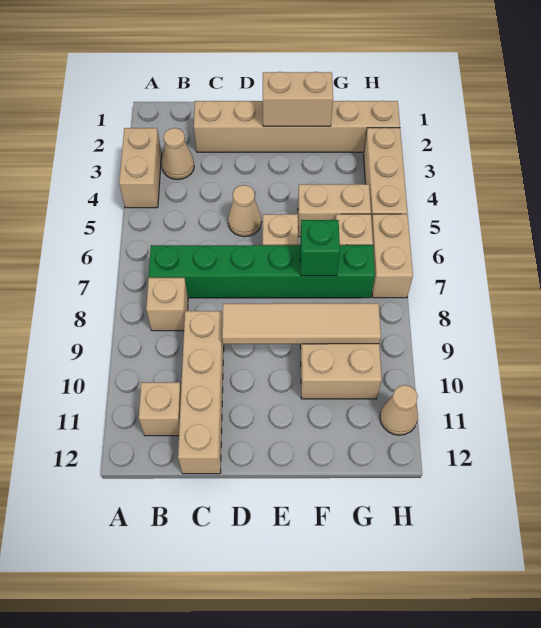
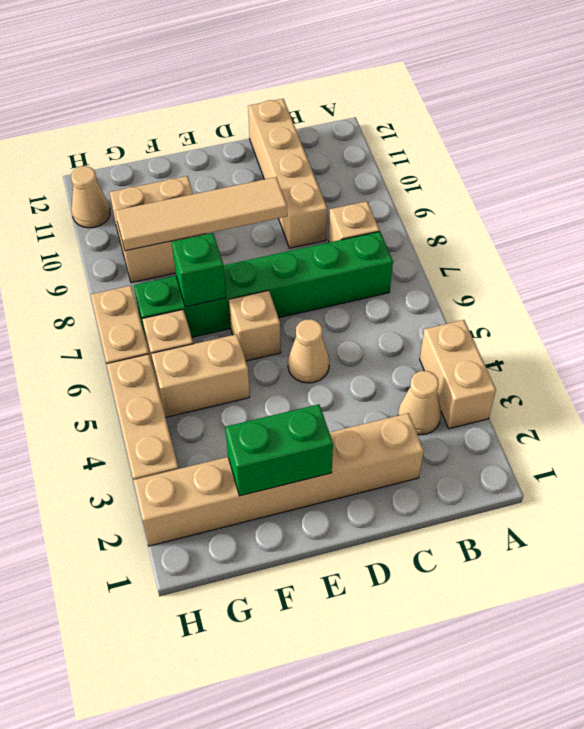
tan brick B11 level 1 -> none
tan brick E2:F2 level 2 -> green brick E2:F2 level 2

